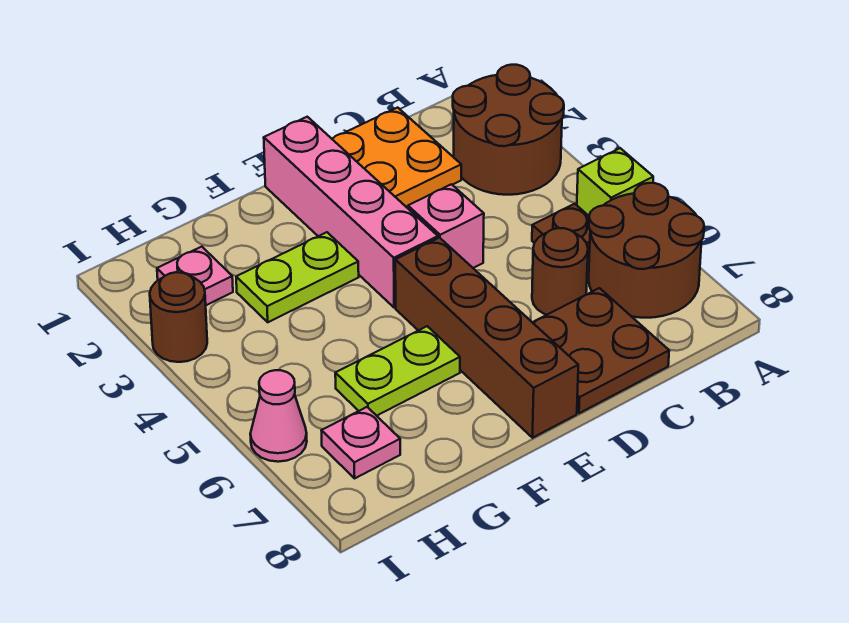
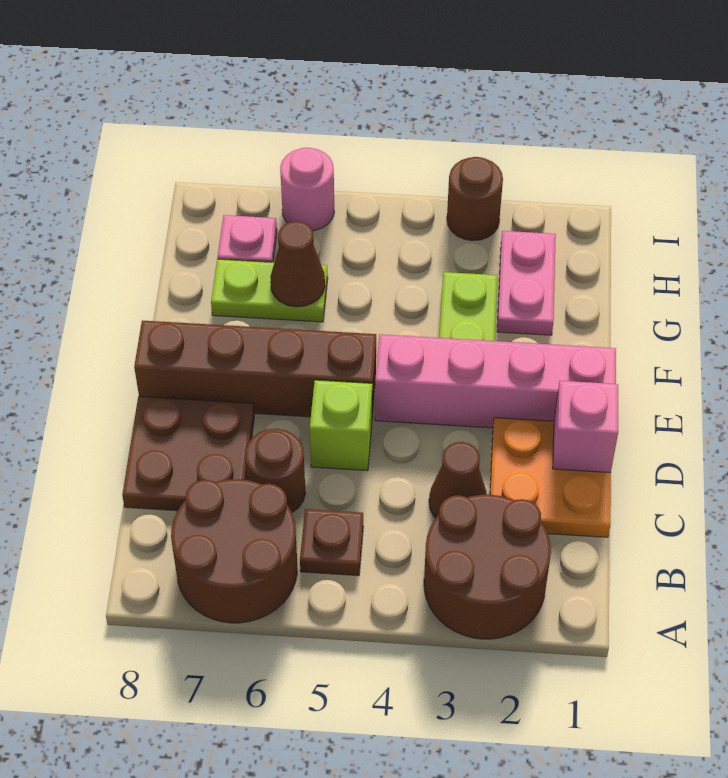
lime brick A5 level 1 -> lime brick D5 level 1
none -> brown cone C3 level 1
pink brick D4 level 1 -> pink brick D1 level 2
lime plate F6:G6 level 1 -> lime plate G6:G7 level 1
none -> brown cone G6 level 2
pink plate H2 level 1 -> pink plate G2:H2 level 1
pink cone I6 level 1 -> pink round brick I6 level 1

